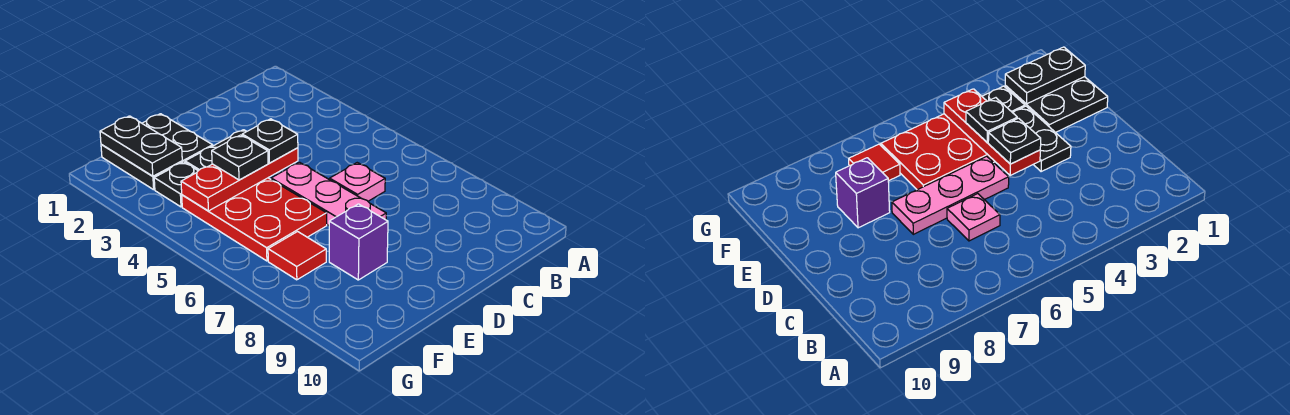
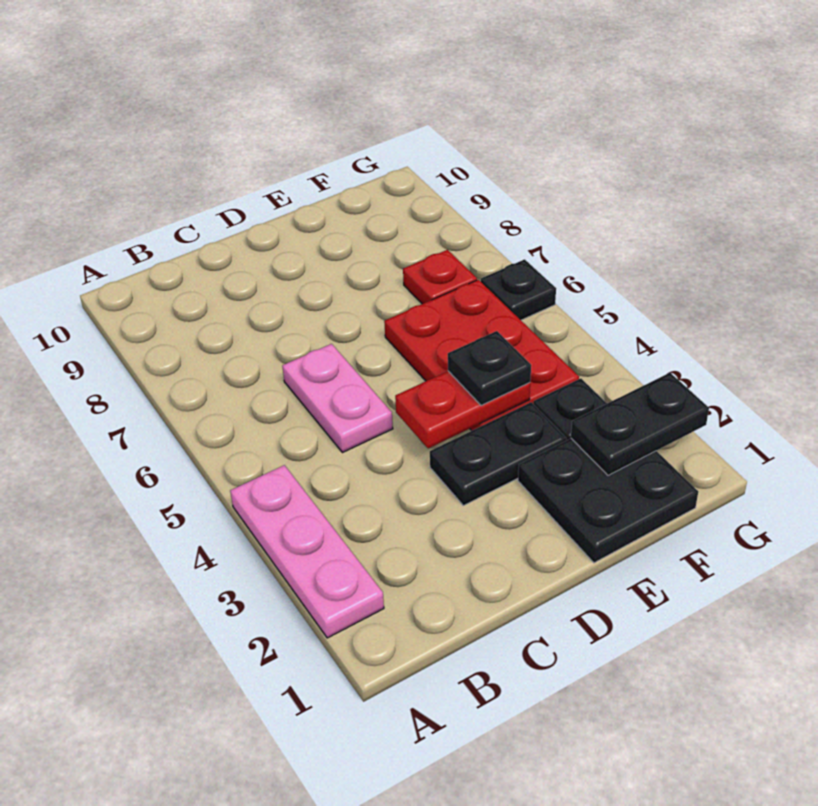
pink plate C6 level 1 -> pink plate C5:C6 level 1
red plate D4:F4 level 2 -> red plate D4:E4 level 2
black plate D4 level 3 -> black plate G6 level 1
pink plate D5:D7 level 1 -> pink plate A2:A4 level 1
purple brick E8 level 1 -> none
black plate F1:F2 level 2 -> black plate F2:G2 level 2
red tile F7 level 1 -> red plate F7 level 1

